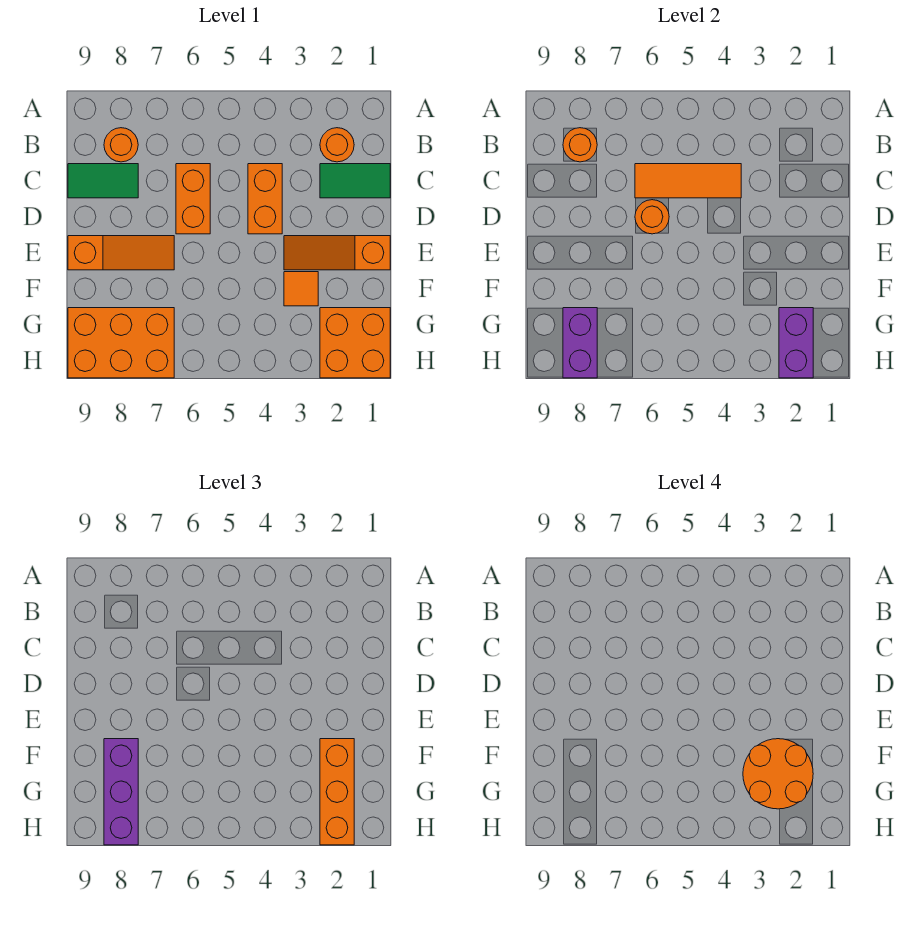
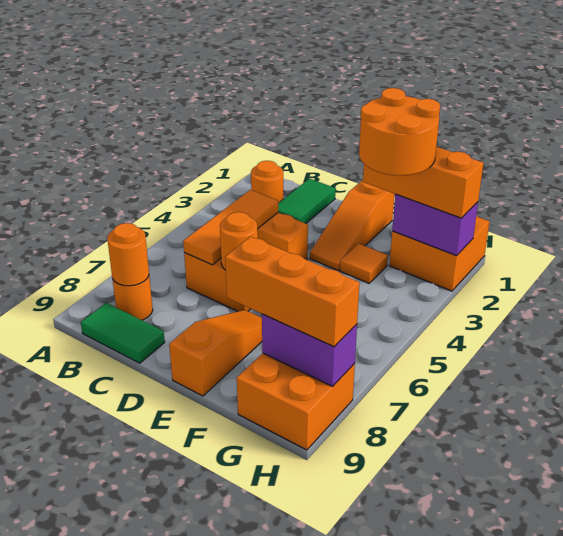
green tile C8:C9 level 1 -> green tile B9:C9 level 1
purple brick F8:H8 level 3 -> orange brick F8:H8 level 3
orange brick G7:H9 level 1 -> orange brick G8:H9 level 1

